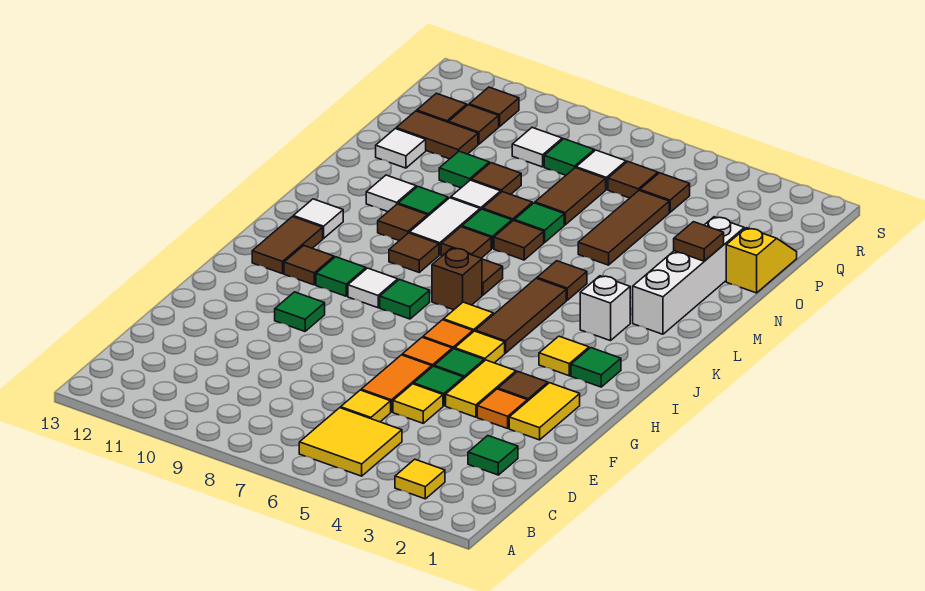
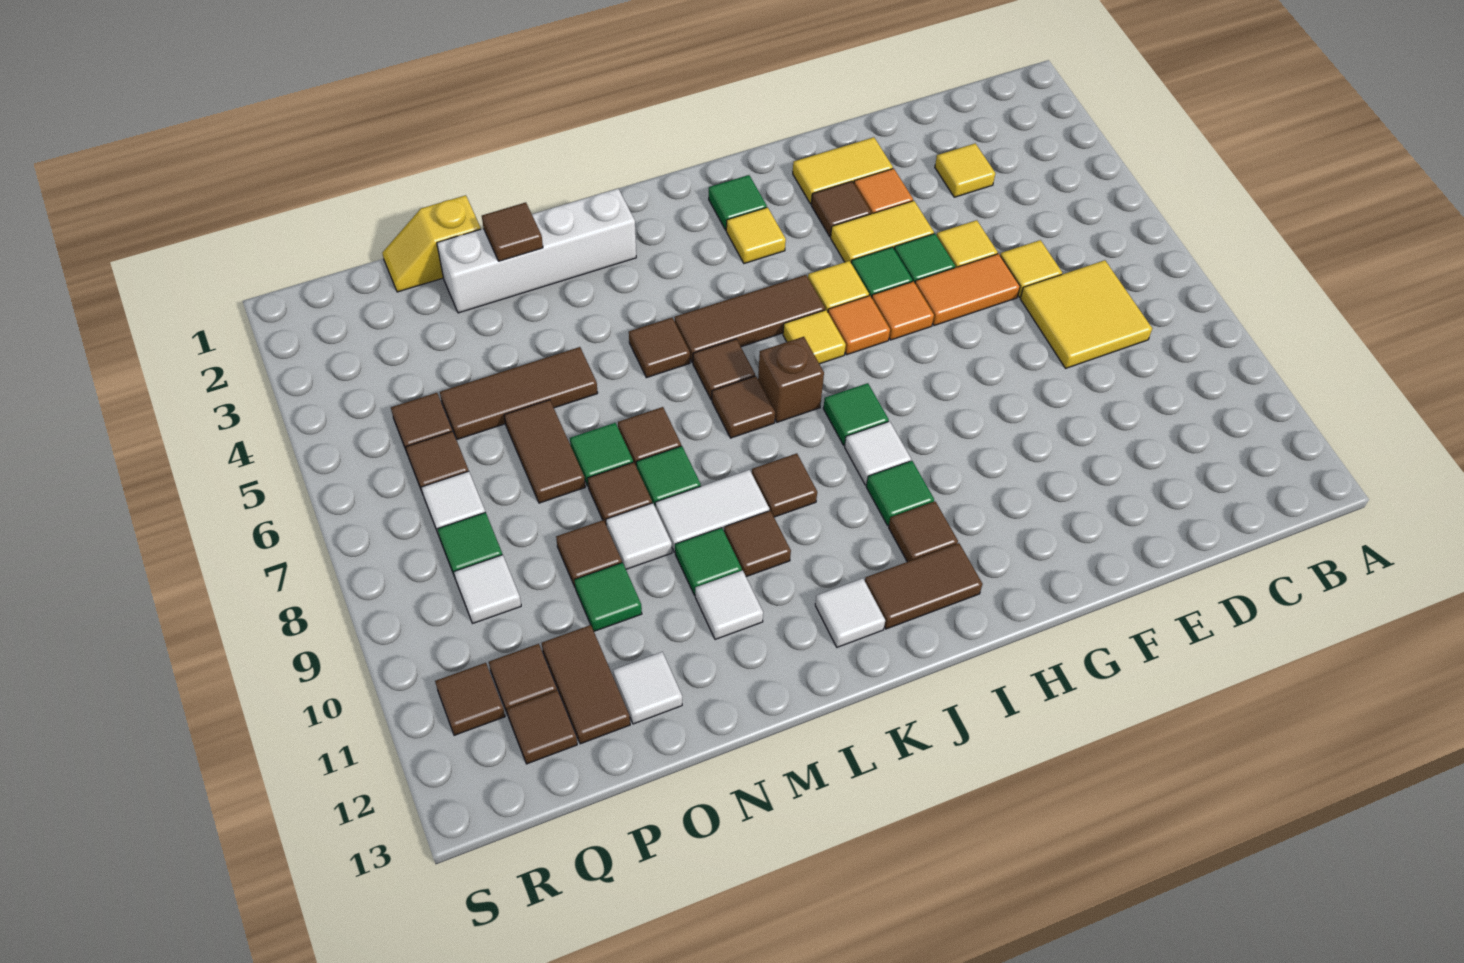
yellow tile B3 level 1 -> yellow tile D3 level 1
yellow tile B5:C6 level 1 -> yellow tile C7:D8 level 1
green tile D2 level 1 -> none
green tile G10 level 1 -> none
white brick K3 level 1 -> none
brown tile L8 level 1 -> brown tile K6 level 1
brown tile O7:P7 level 1 -> brown tile O6:O7 level 1

